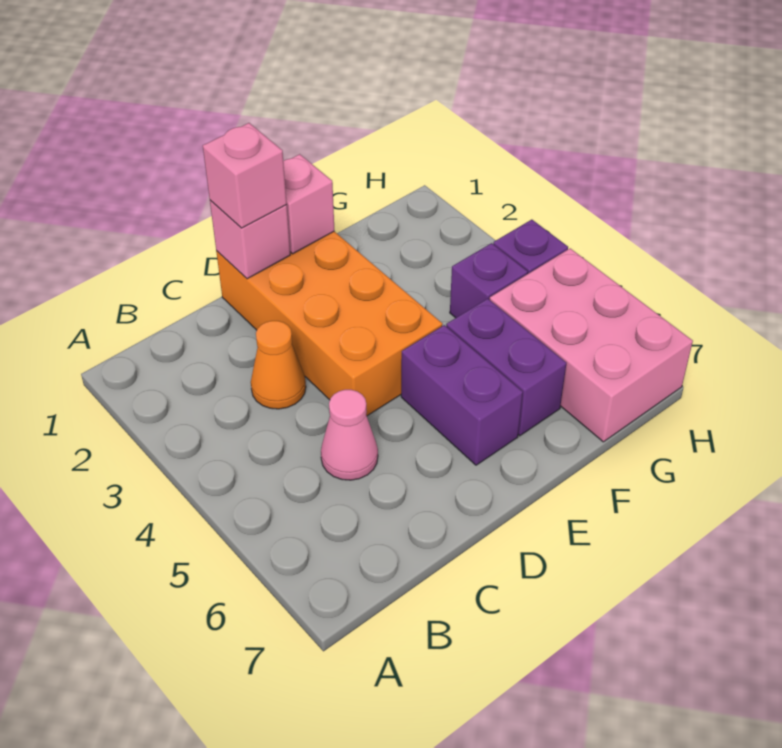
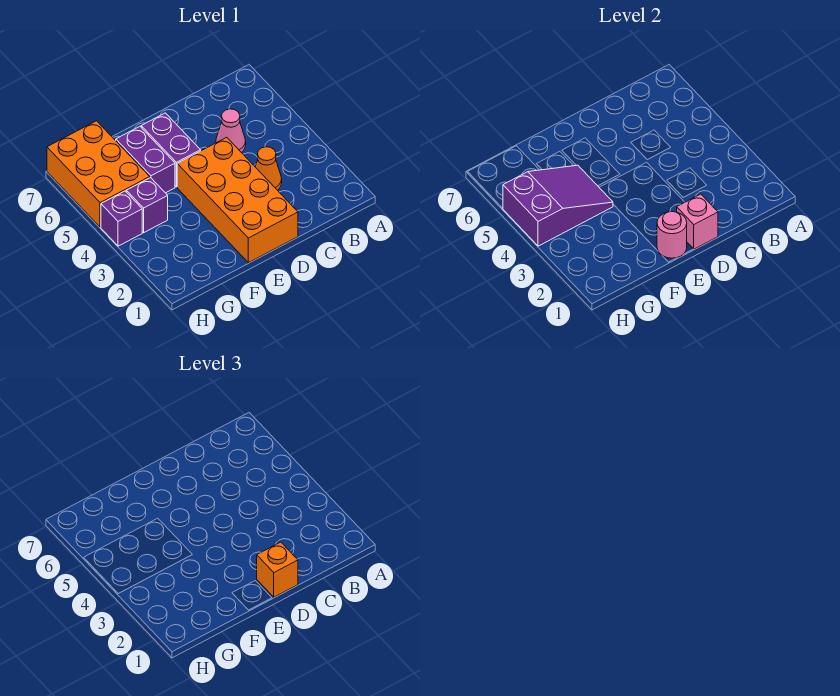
pink brick D1 level 3 -> orange brick D1 level 3
pink brick E1 level 2 -> pink round brick E1 level 2
none -> purple slope F4:H5 level 2 top H
pink brick G5:H7 level 1 -> orange brick G5:H7 level 1

